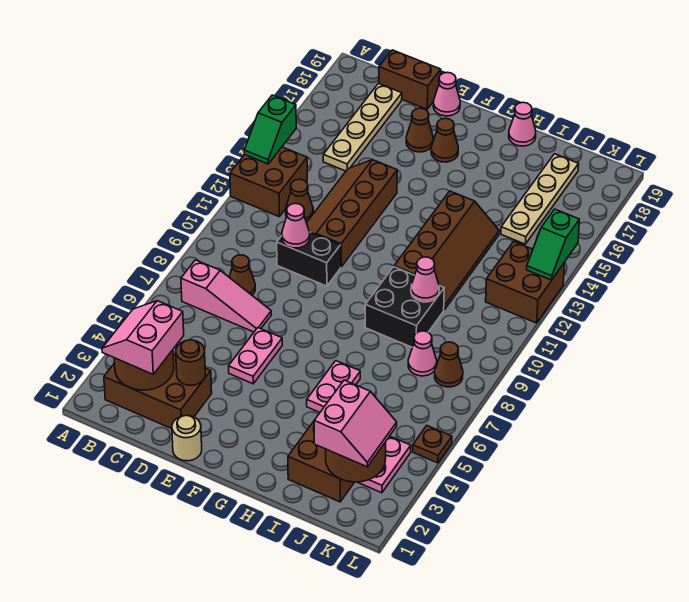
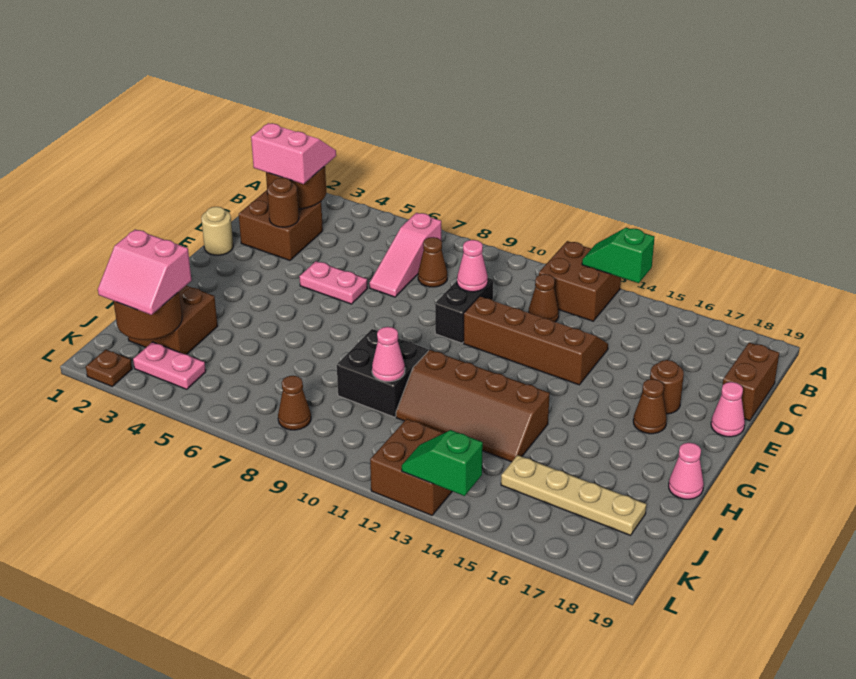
brown brick B2:D3 level 1 -> brown brick C2:D3 level 1
tan plate C15:C18 level 1 -> none
brown cone E17 level 1 -> brown round brick E17 level 1
pink plate H5:H6 level 1 -> none
pink cone J8 level 1 -> none
brown plate L5 level 1 -> brown plate L2 level 1

